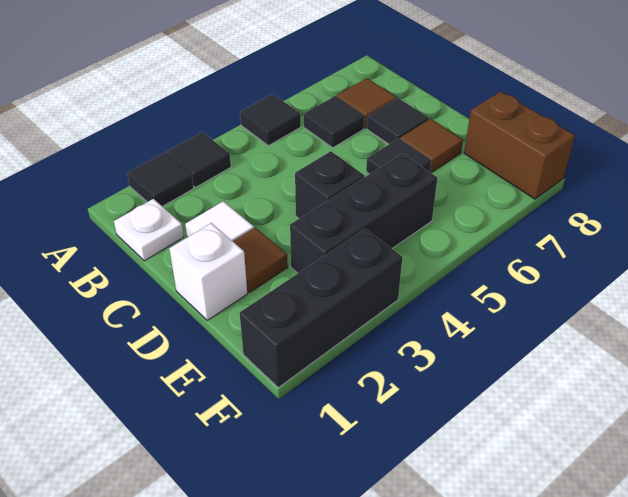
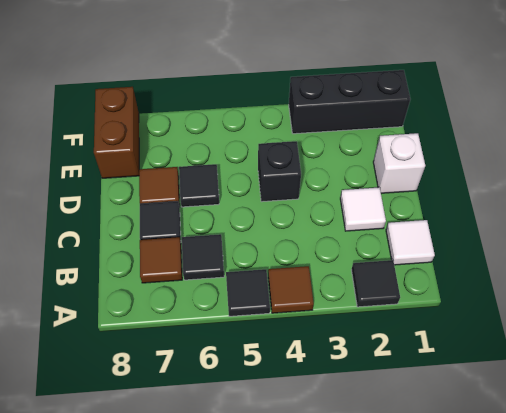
black tile A3 level 1 -> none
white plate B1 level 1 -> white tile B1 level 1
brown tile D2 level 1 -> brown tile A4 level 1
black brick E3:E5 level 1 -> none

